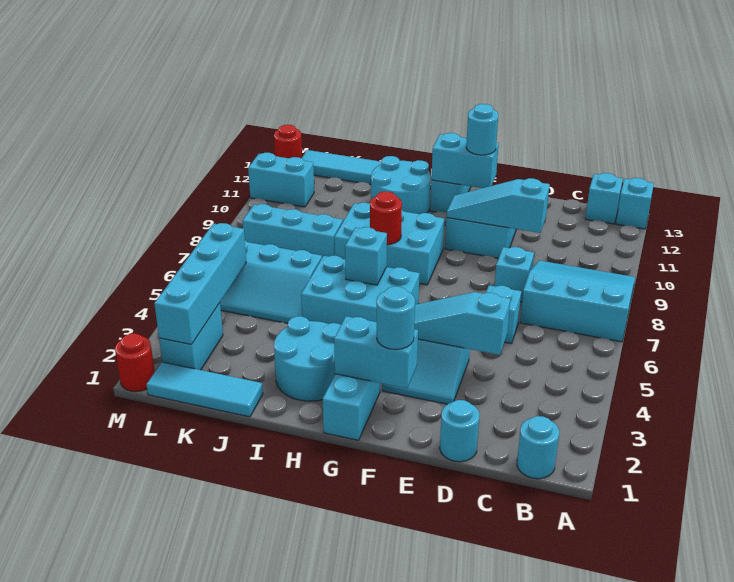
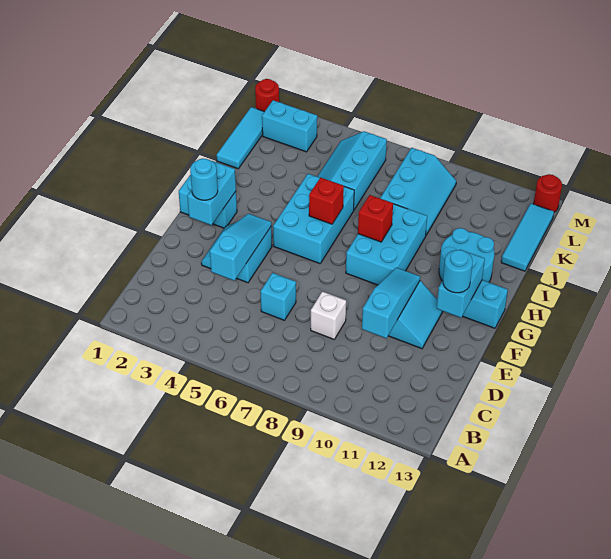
cyan slope A7:C9 level 1 top 7 -> none
cyan brick A13 level 1 -> none
cyan round brick B1 level 1 -> none
cyan brick B13 level 1 -> none
cyan round brick D1 level 1 -> none
cyan brick D8 level 1 -> white brick D8 level 1
cyan round brick H2:I3 level 1 -> none
cyan brick H6 level 2 -> red brick H6 level 2
red round brick H8 level 2 -> red brick H8 level 2
cyan brick L2:L5 level 2 -> none
cyan brick L11:M11 level 1 -> none

